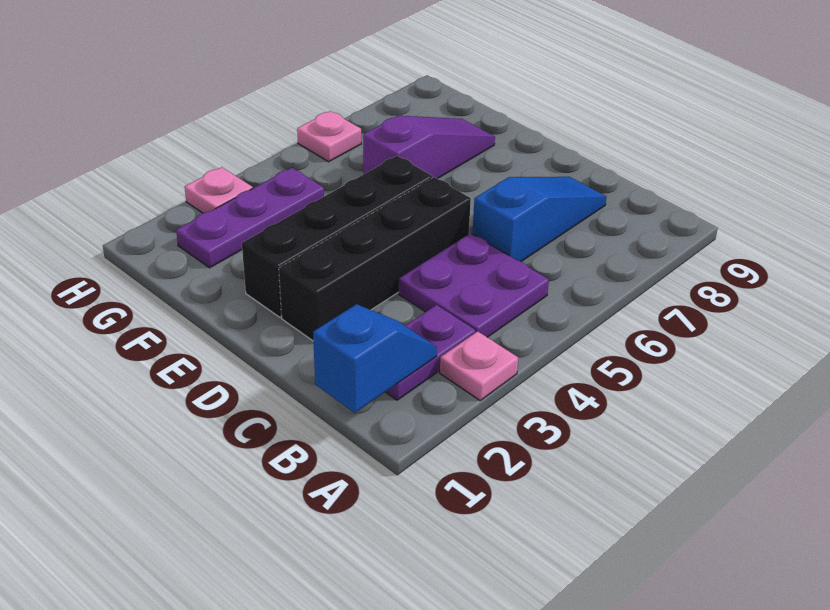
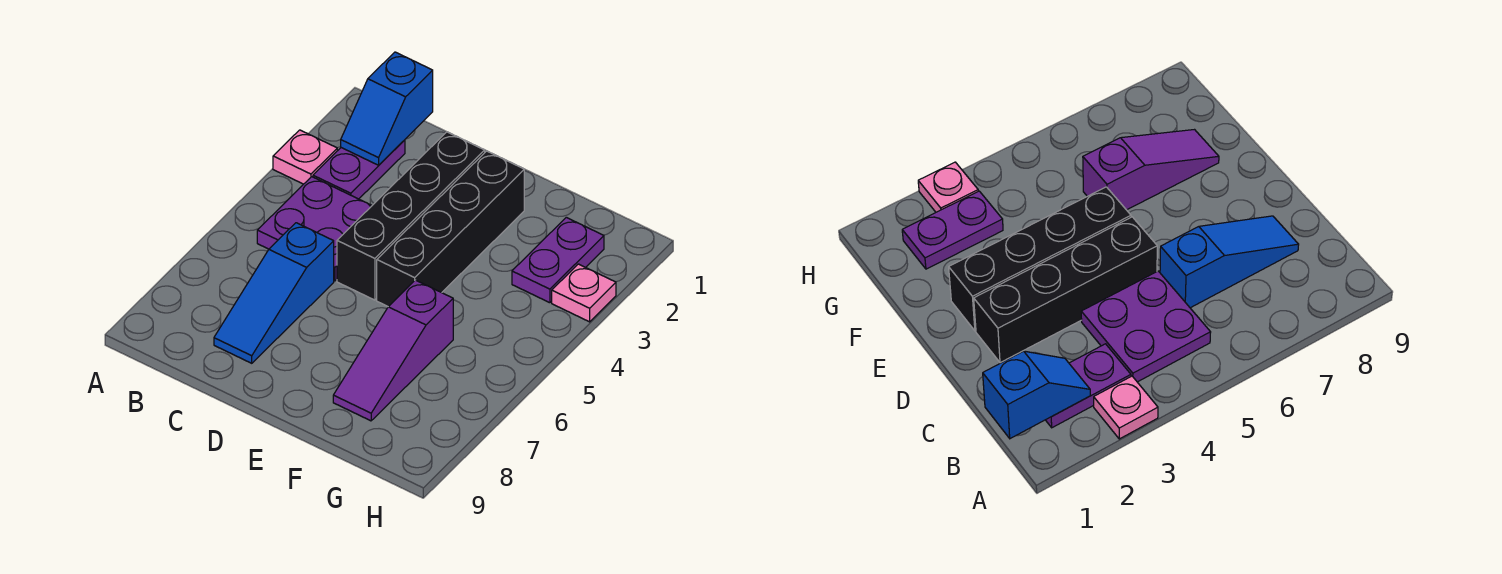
purple plate G2:G4 level 1 -> purple plate G2:G3 level 1
pink plate H6 level 1 -> none

